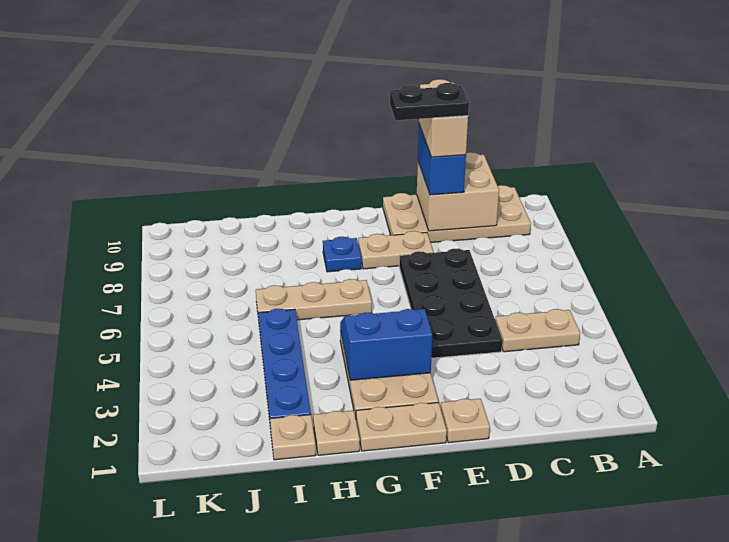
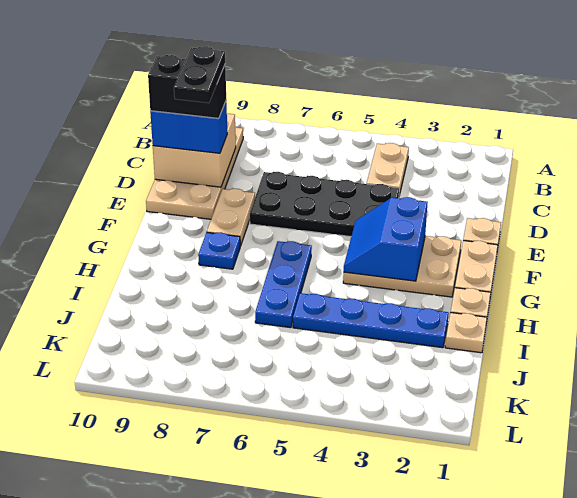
tan brick D9:D10 level 4 -> black brick D9:D10 level 4
tan plate G6:I6 level 1 -> blue plate G6:I6 level 1

